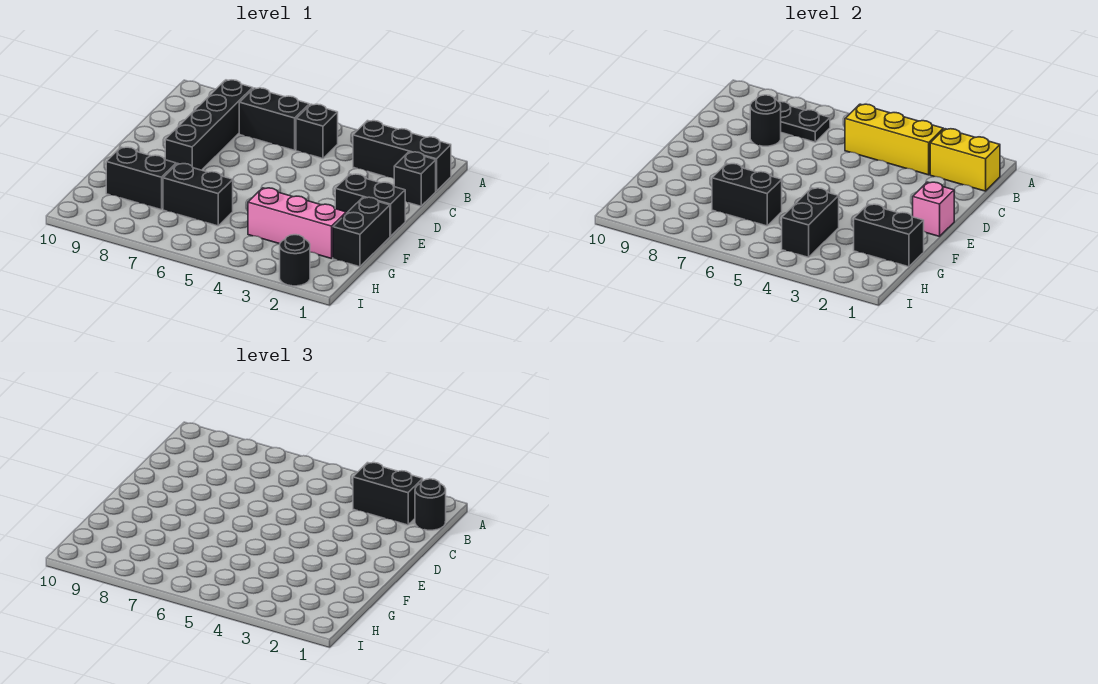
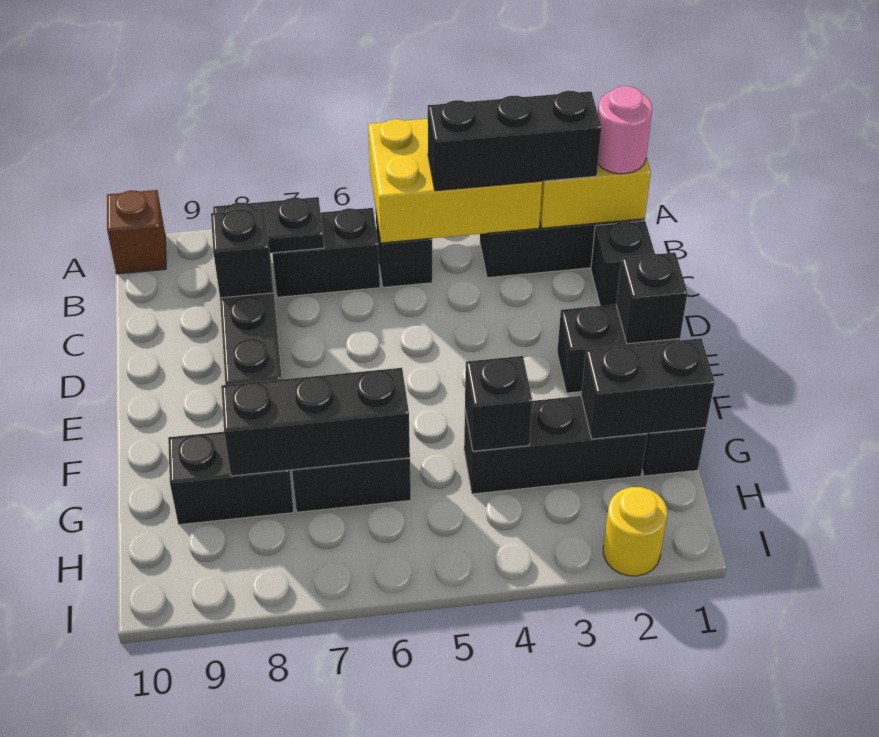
none -> brown brick A10 level 1
black round brick B1 level 3 -> pink round brick B1 level 3
black brick B2:B3 level 3 -> black brick B2:B4 level 3
yellow brick B3:B5 level 2 -> yellow brick A3:B5 level 2
black round brick C8 level 2 -> black brick C8 level 2
pink brick E1 level 2 -> black brick E1 level 2
pink brick G2:G4 level 1 -> black brick G2:G4 level 1
black brick G4:H4 level 2 -> black brick G4 level 2
black brick G6:G7 level 2 -> black brick G6:G8 level 2
black round brick I2 level 1 -> yellow round brick I2 level 1

